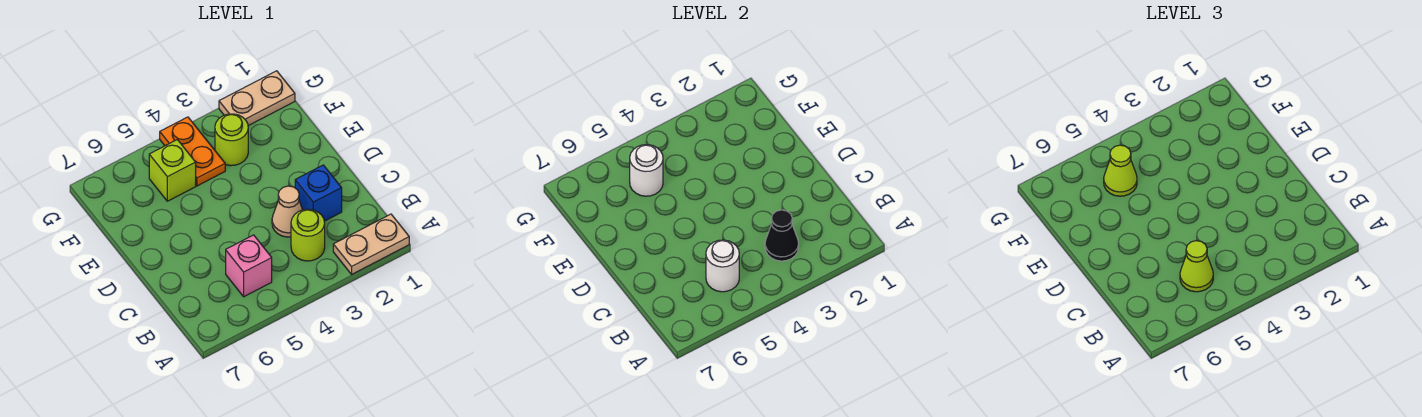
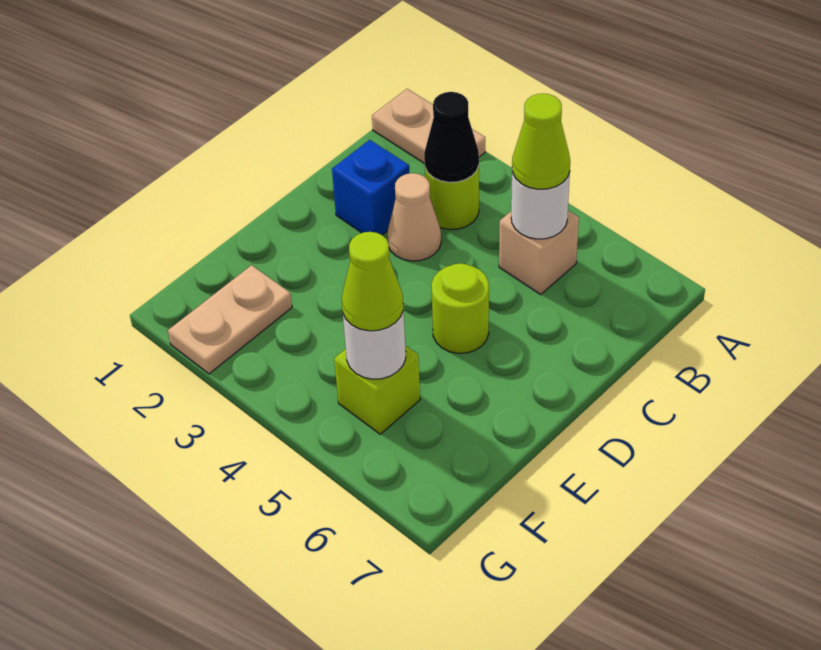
pink brick B5 level 1 -> tan brick B5 level 1
lime round brick F3 level 1 -> lime round brick D5 level 1
orange plate F4:G4 level 1 -> none
tan plate G1:G2 level 1 -> tan plate F2:G2 level 1

